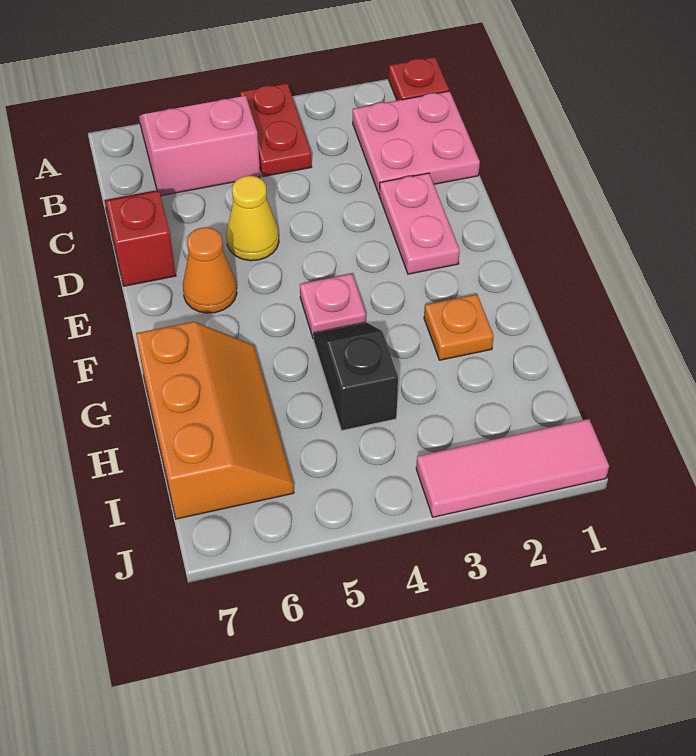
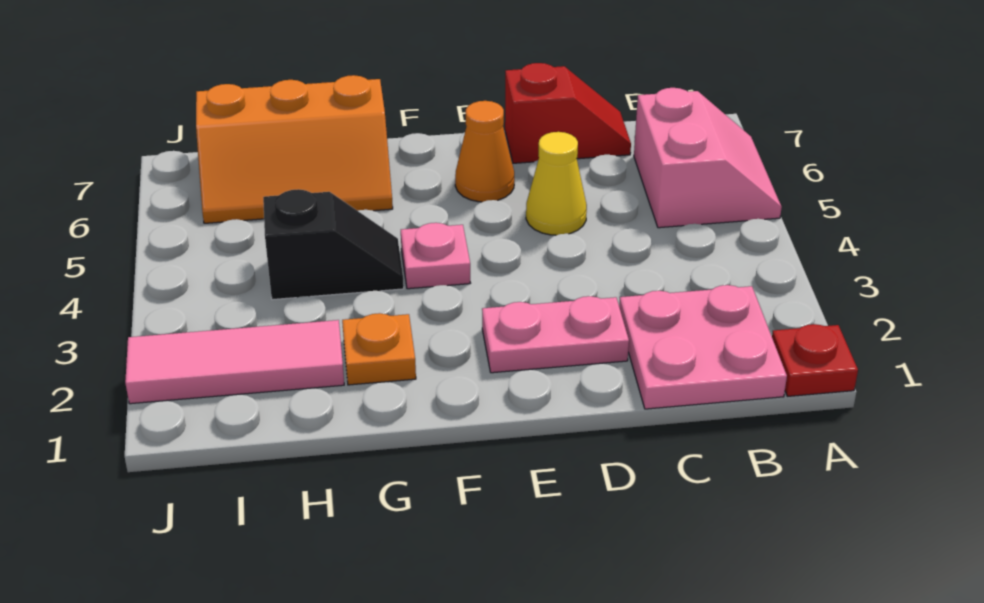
red plate A4:B4 level 1 -> none
pink tile J1:J3 level 1 -> pink tile H2:J2 level 1

